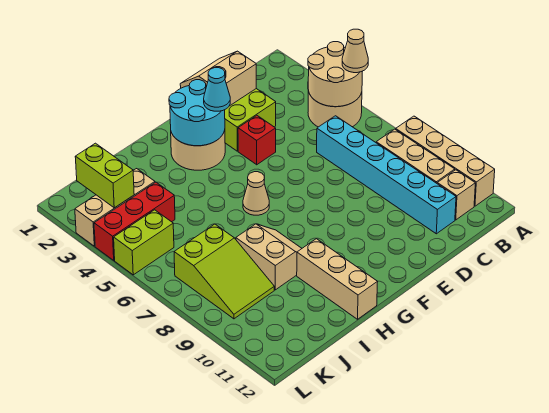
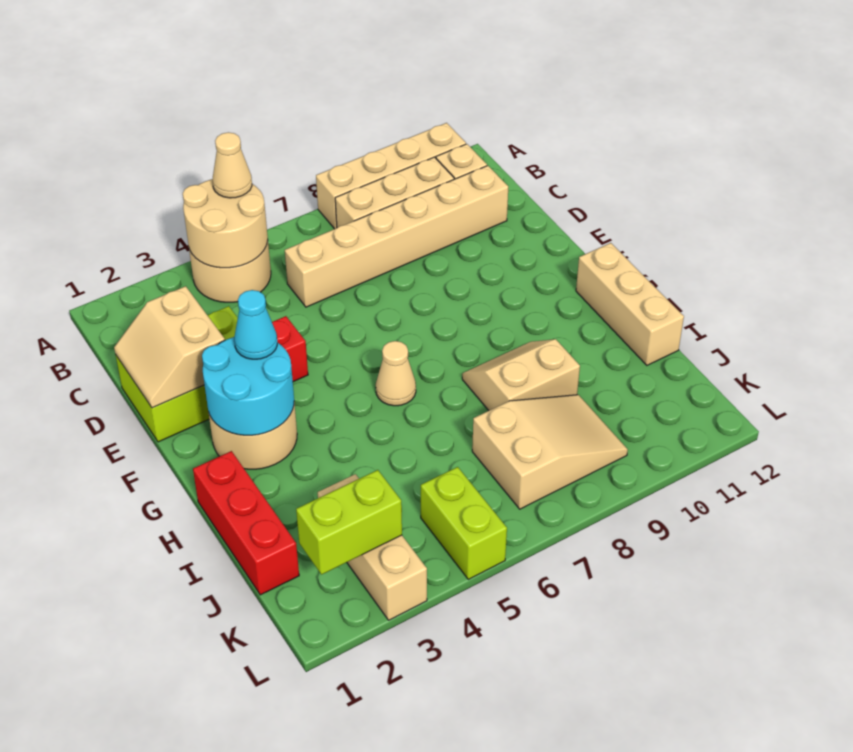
cyan brick C6:C11 level 1 -> tan brick C6:C11 level 1
tan brick H10:H12 level 1 -> tan brick G12:I12 level 1
red brick J4:L4 level 1 -> red brick H1:J1 level 1
lime slope J7:K9 level 1 top 7 -> tan slope J7:K9 level 1 top 7

